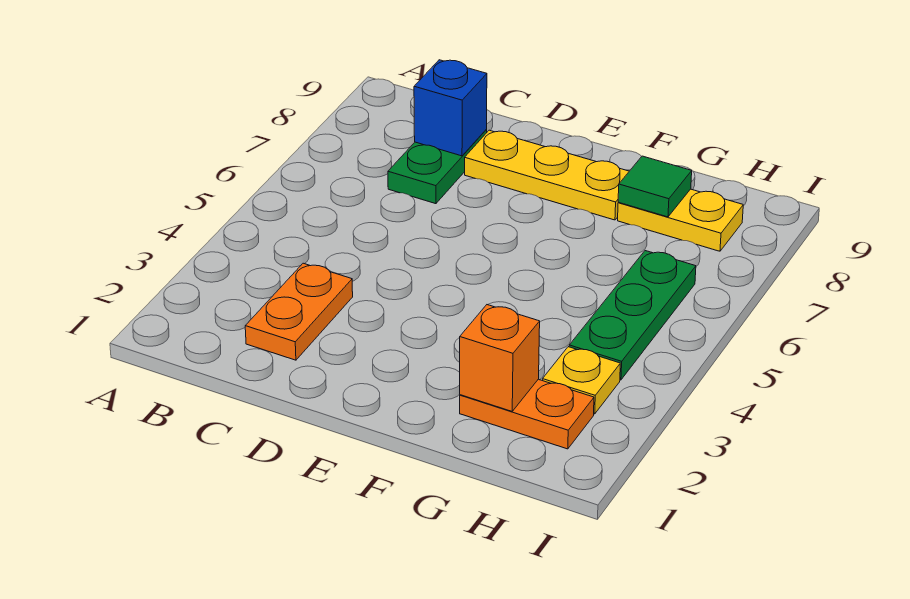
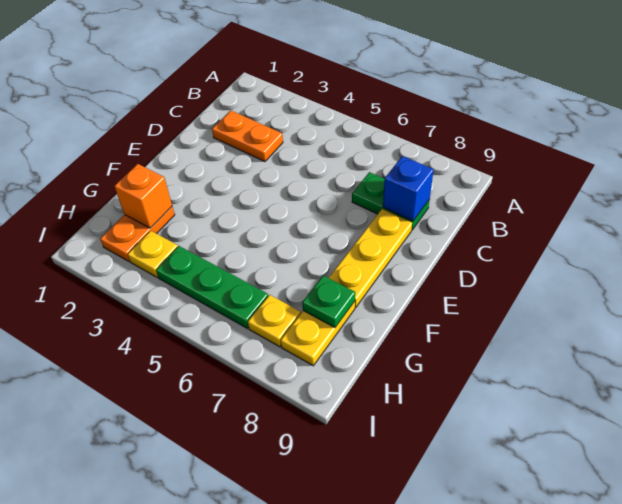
green tile G8 level 2 -> green plate G8 level 2
none -> yellow plate H7 level 1

